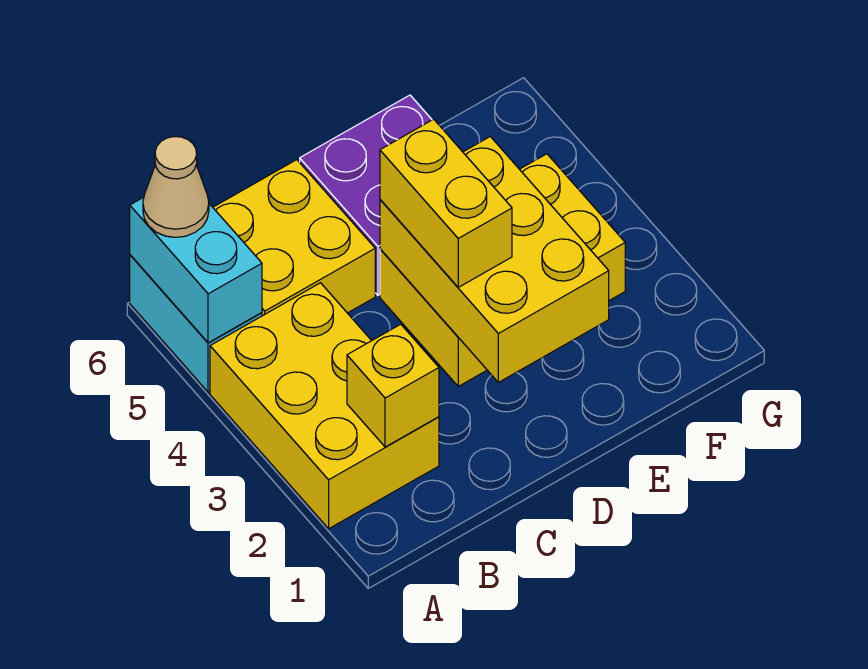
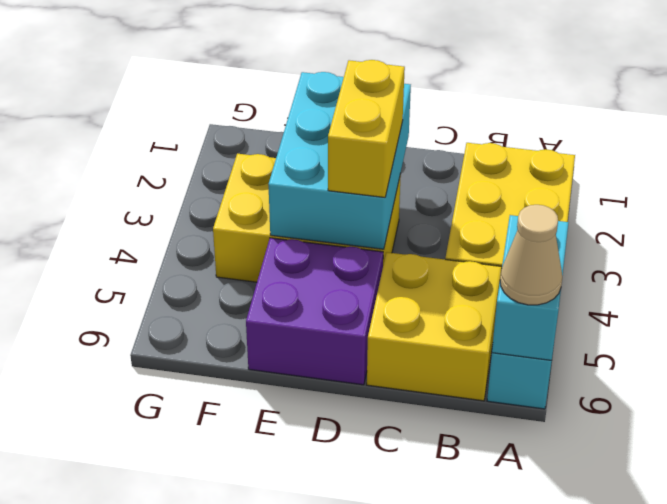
yellow brick B2 level 2 -> none
yellow brick D2:E4 level 2 -> cyan brick D2:E4 level 2

